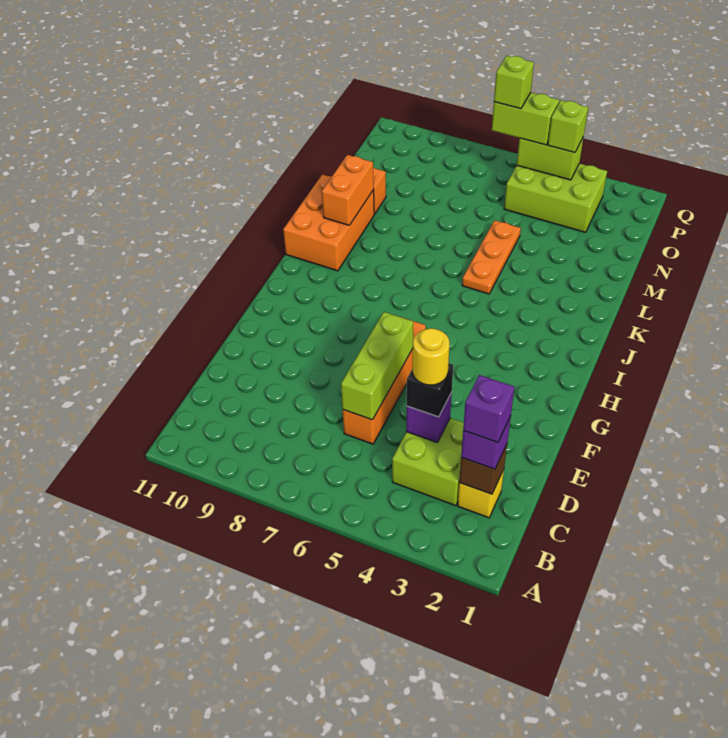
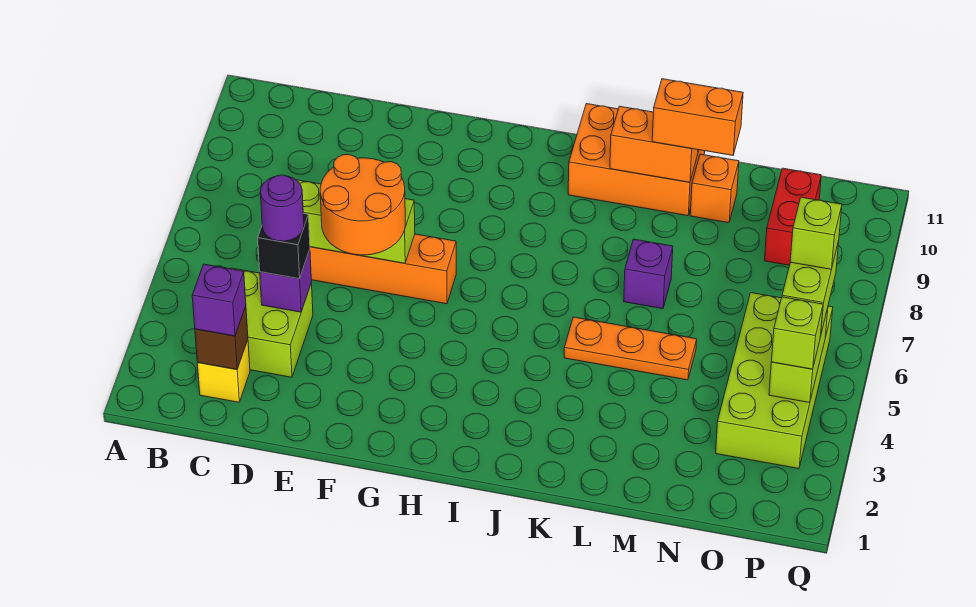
purple brick C2 level 4 -> purple brick L7 level 1
yellow round brick D4 level 4 -> purple round brick D4 level 4
none -> orange round brick E5:F6 level 3
none -> orange brick L10:M10 level 3
lime brick O3:P5 level 1 -> lime brick O3:P6 level 1
none -> red brick O9:O10 level 1

